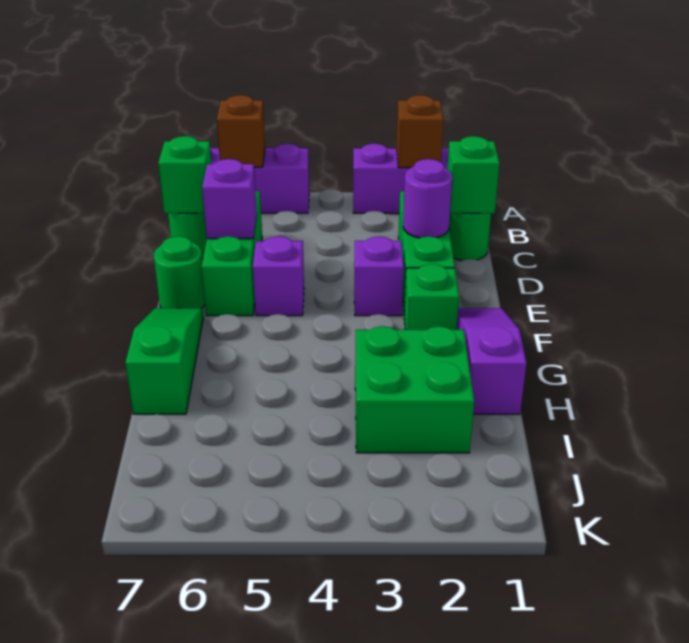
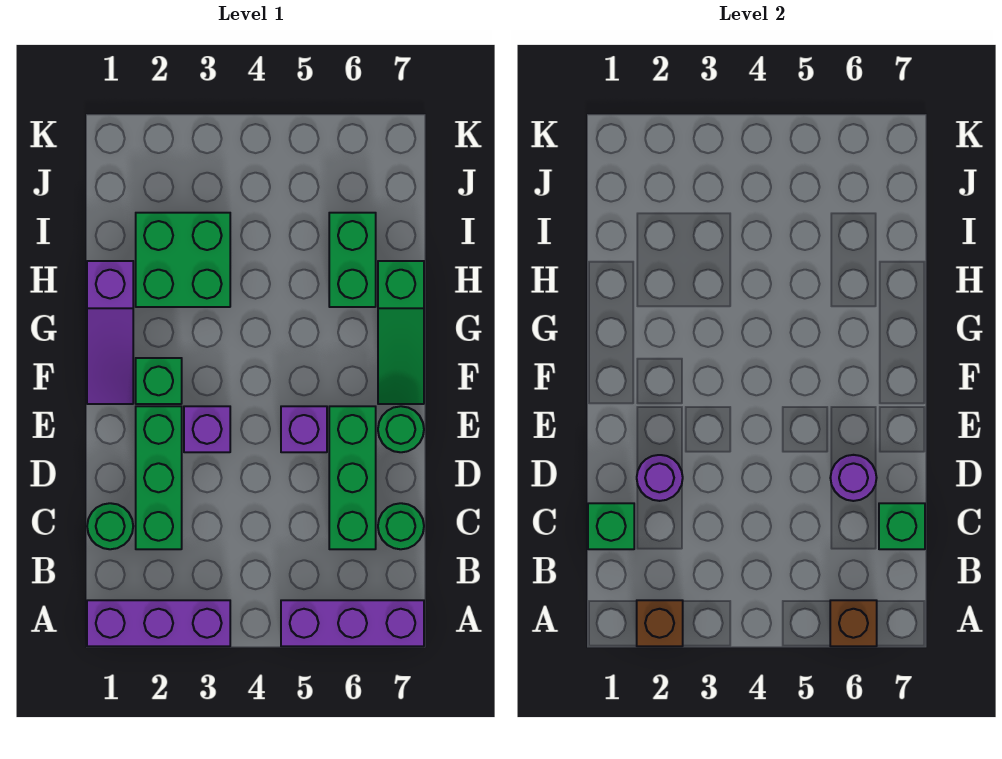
purple brick D6 level 2 -> purple round brick D6 level 2
none -> green brick H6:I6 level 1

